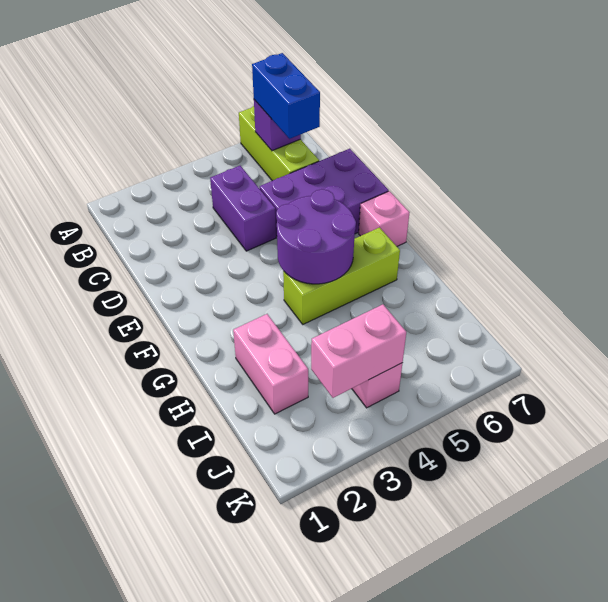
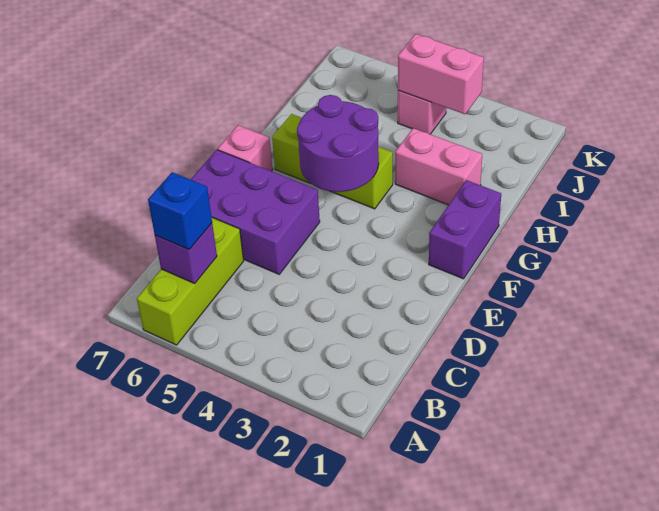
blue brick B6:C6 level 3 -> blue brick B6 level 3
purple brick C4:D4 level 1 -> purple brick F1:G1 level 1
pink brick H2:I2 level 1 -> pink brick H2:H3 level 1

